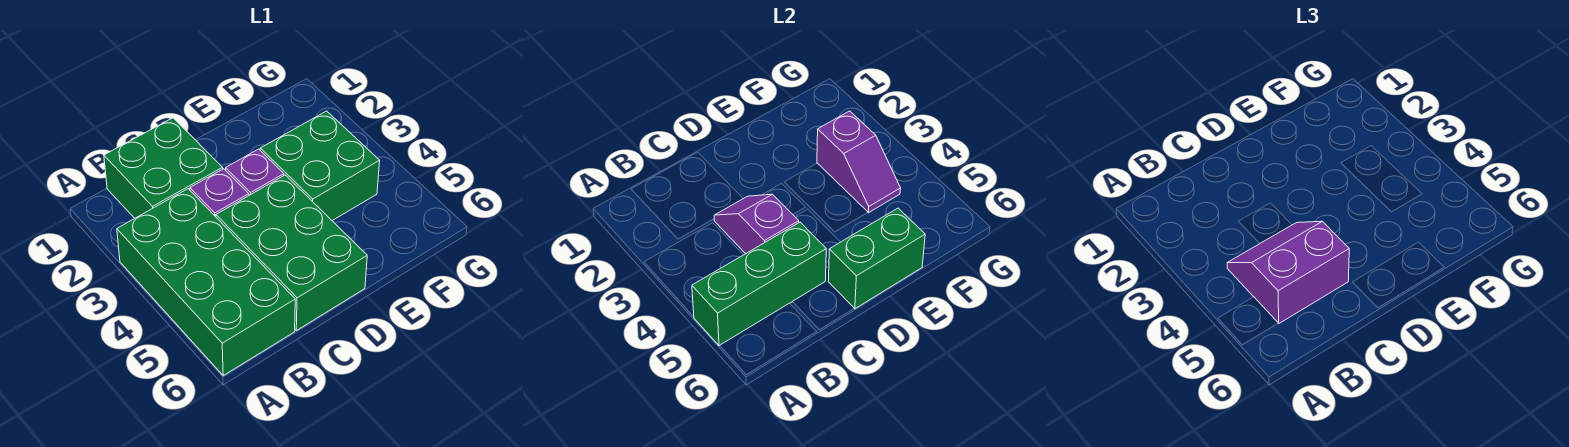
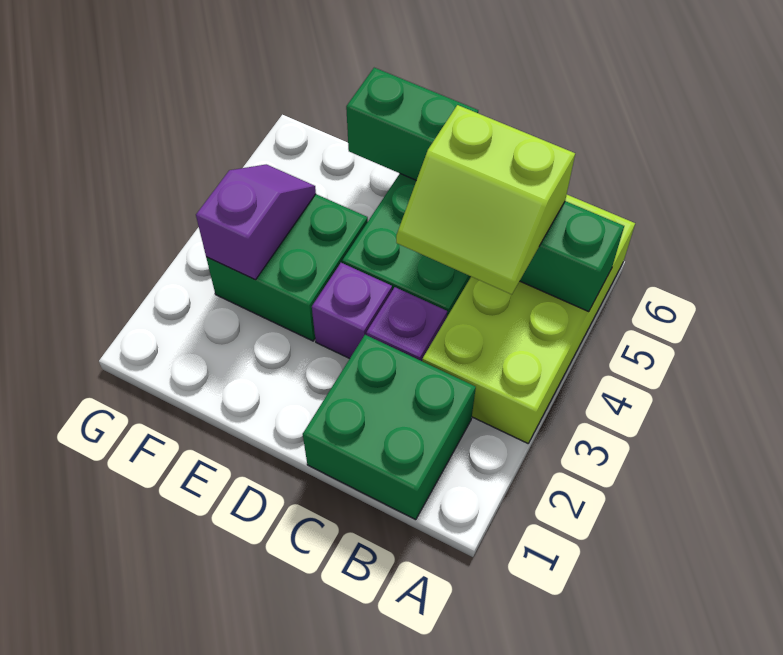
green brick A3:B6 level 1 -> lime brick A3:B6 level 1
purple slope B4:C5 level 3 top 5 -> lime slope B4:C5 level 3 top 5
purple slope C3:C4 level 2 top 4 -> none

